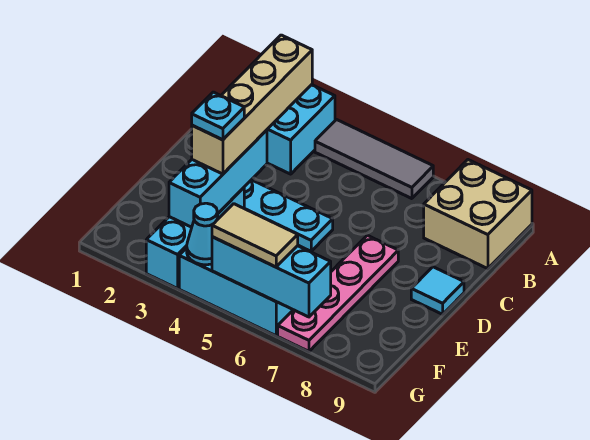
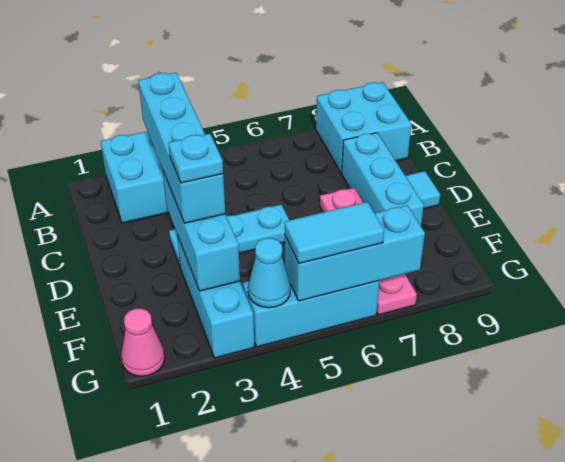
grey tile A4:A6 level 1 -> none
tan brick A8:B9 level 1 -> cyan brick A8:B9 level 1
tan brick B3:E3 level 3 -> cyan brick B3:E3 level 3
none -> cyan brick C8:E8 level 1
none -> pink cone G1 level 1
tan tile G5:G6 level 3 -> cyan tile G5:G6 level 3

